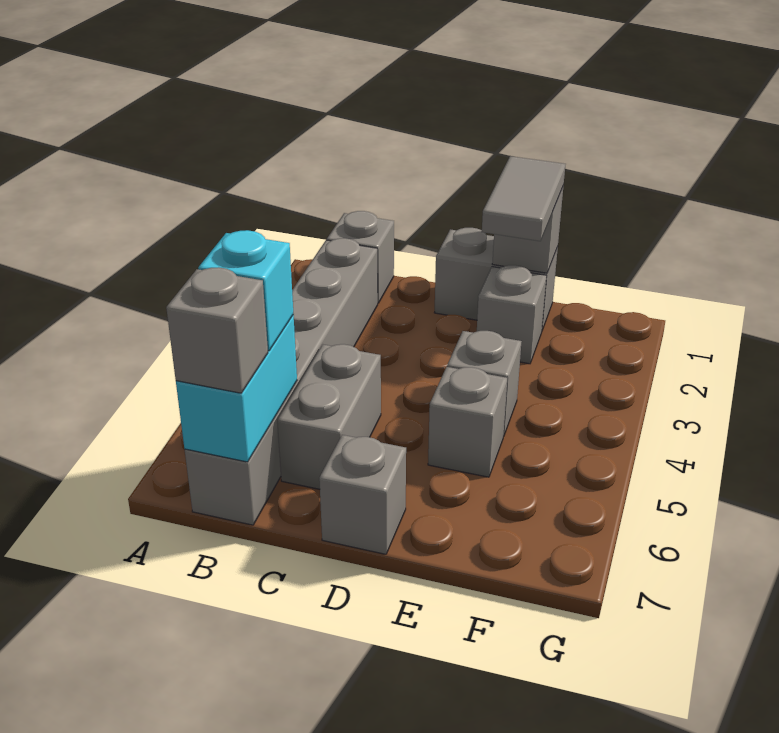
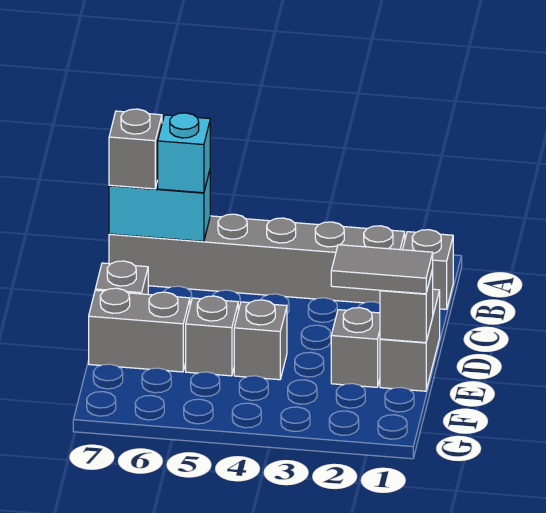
grey brick C5:C6 level 1 -> grey brick E6:E7 level 1

